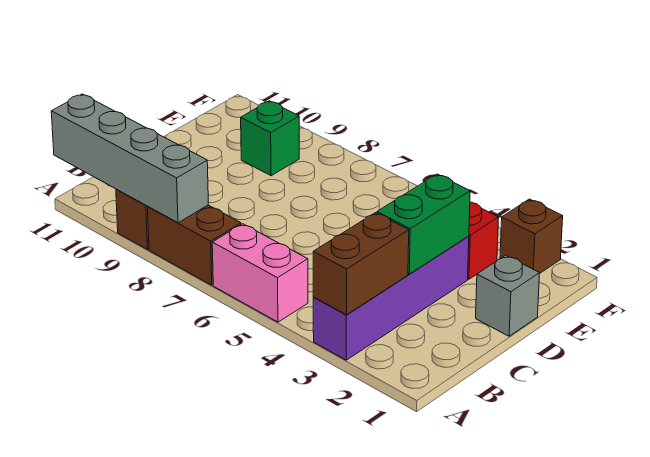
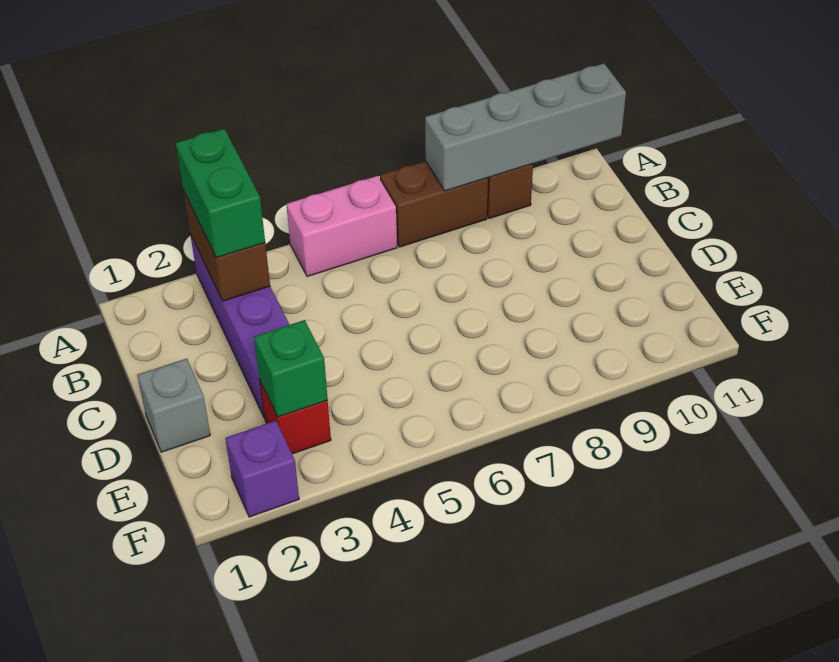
green brick C3:D3 level 2 -> green brick A3:B3 level 3
green brick E9 level 1 -> green brick E3 level 2
brown brick F2 level 1 -> purple brick F2 level 1

